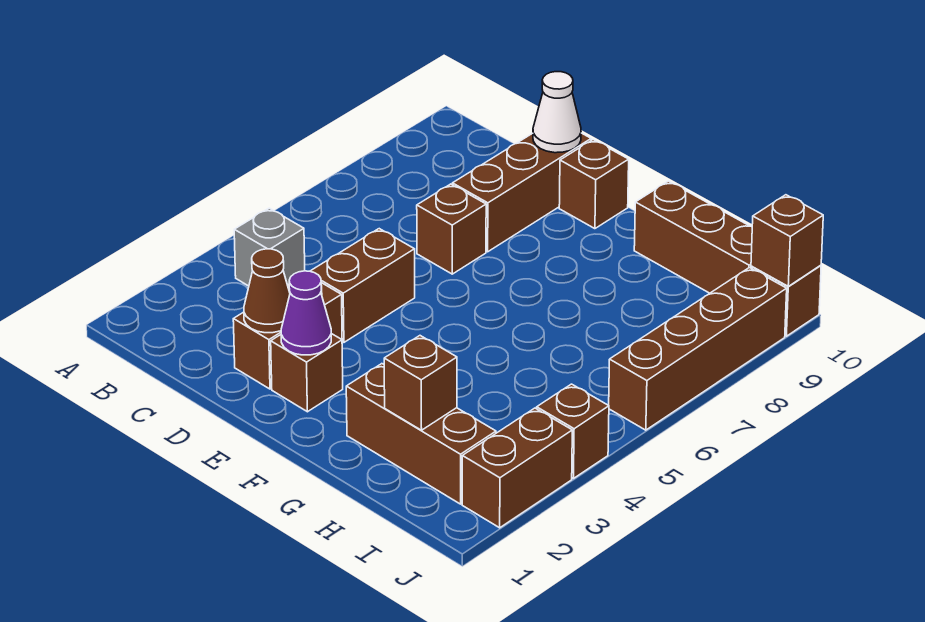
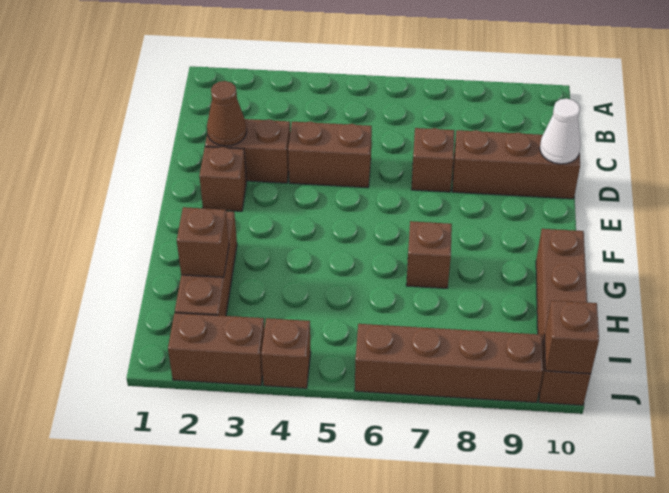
grey brick B4 level 1 -> none
purple cone E2 level 2 -> none
brown brick E10 level 1 -> brown brick G7 level 1

